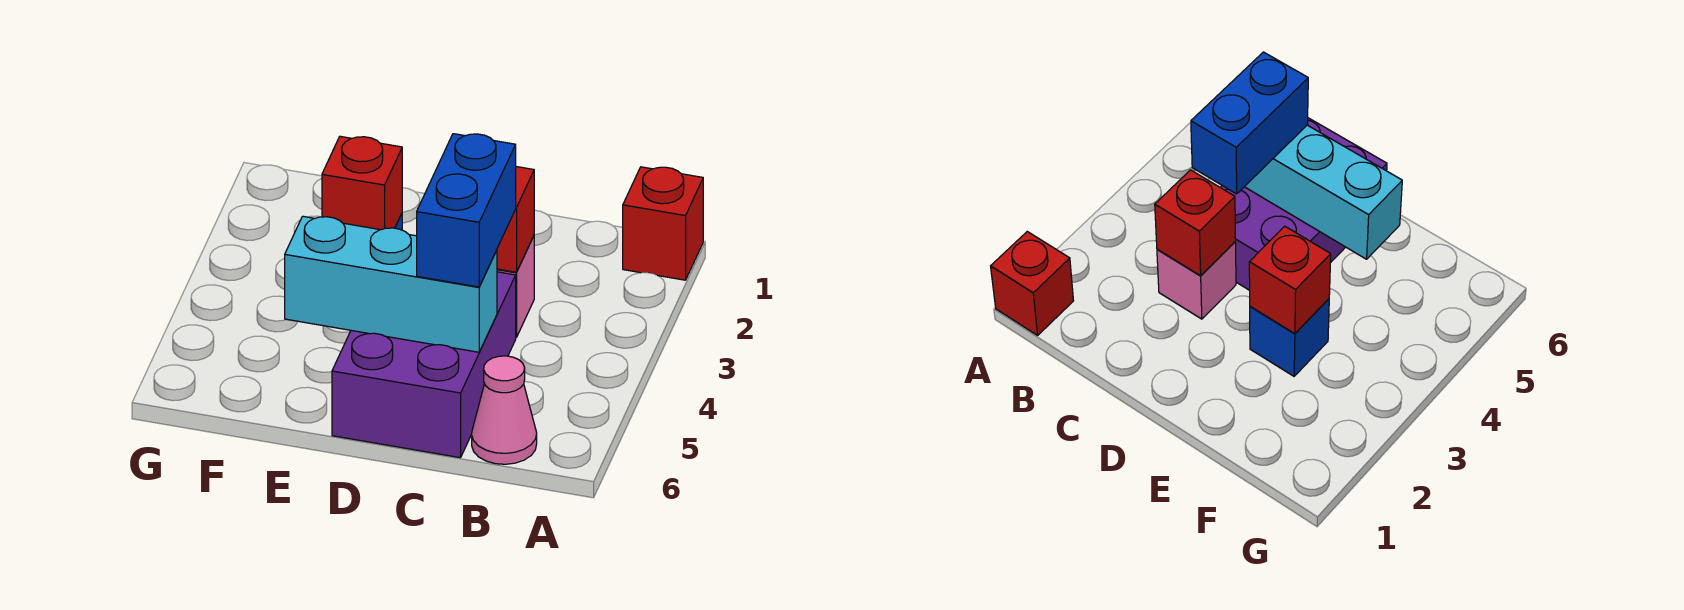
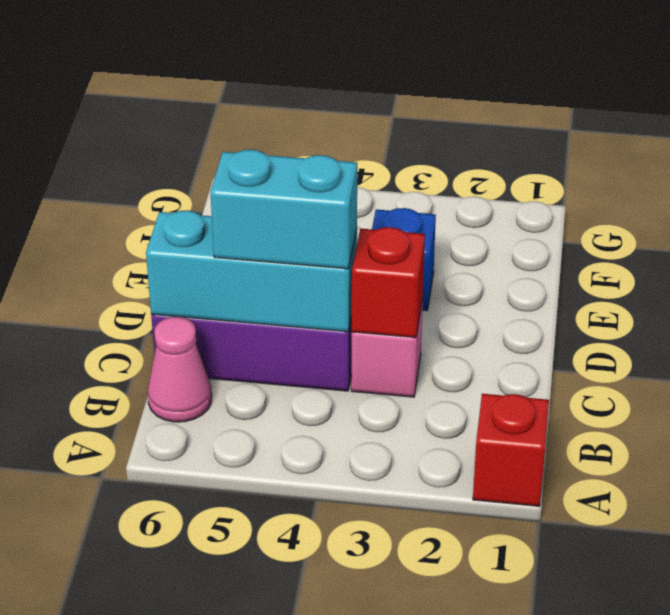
blue brick C4:C5 level 3 -> cyan brick C4:C5 level 3
cyan brick C5:E5 level 2 -> cyan brick C4:C6 level 2
red brick E3 level 2 -> none

